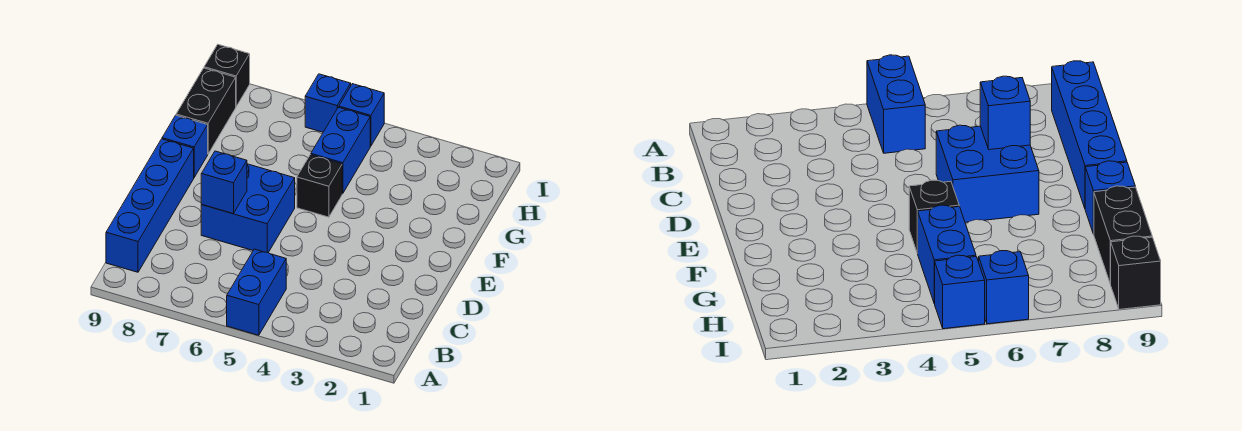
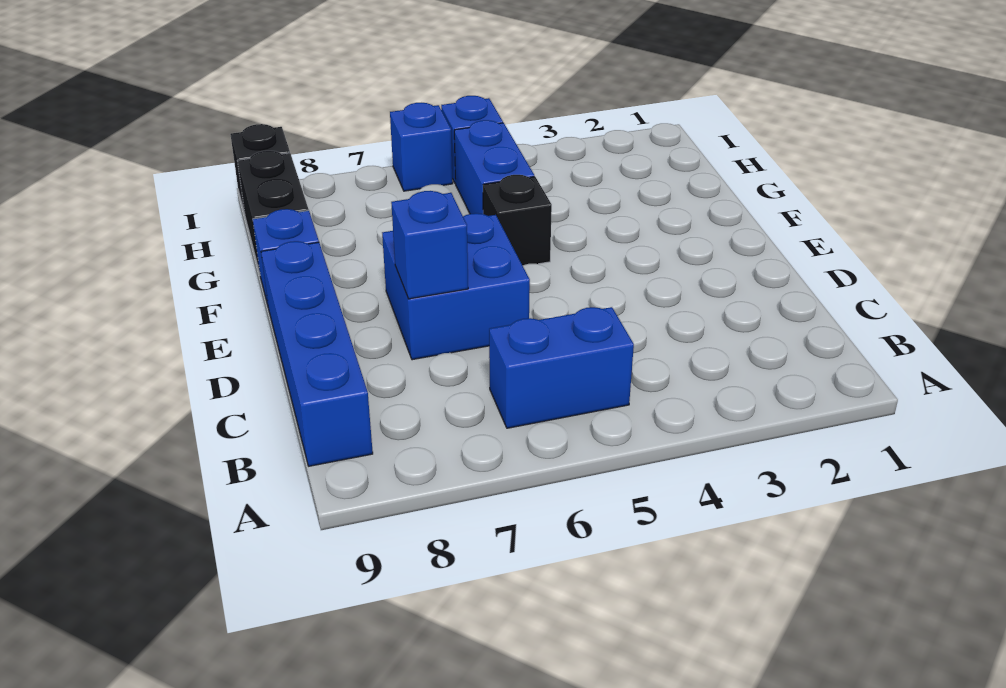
blue brick A5:B5 level 1 -> blue brick B5:B6 level 1

